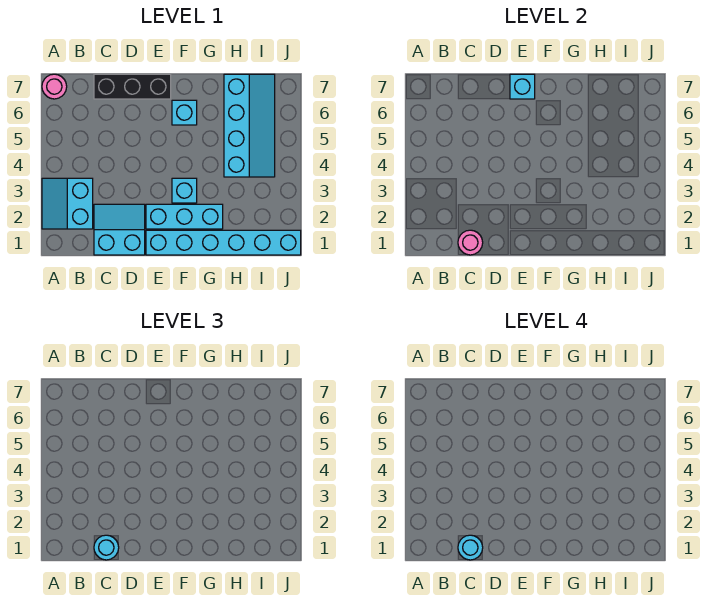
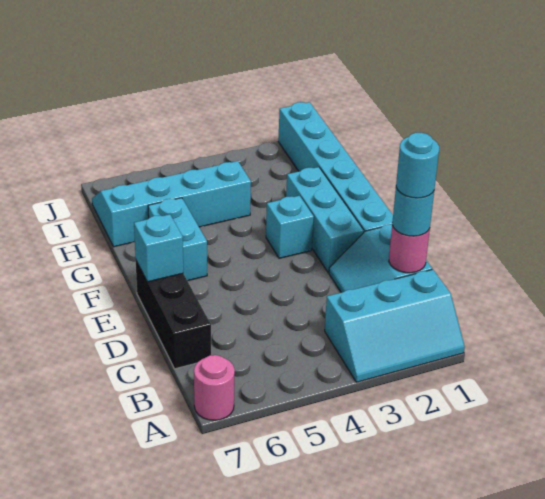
cyan slope A2:B3 level 1 top B -> cyan slope A1:B3 level 1 top B
cyan brick F6 level 1 -> cyan brick F6:G6 level 1

